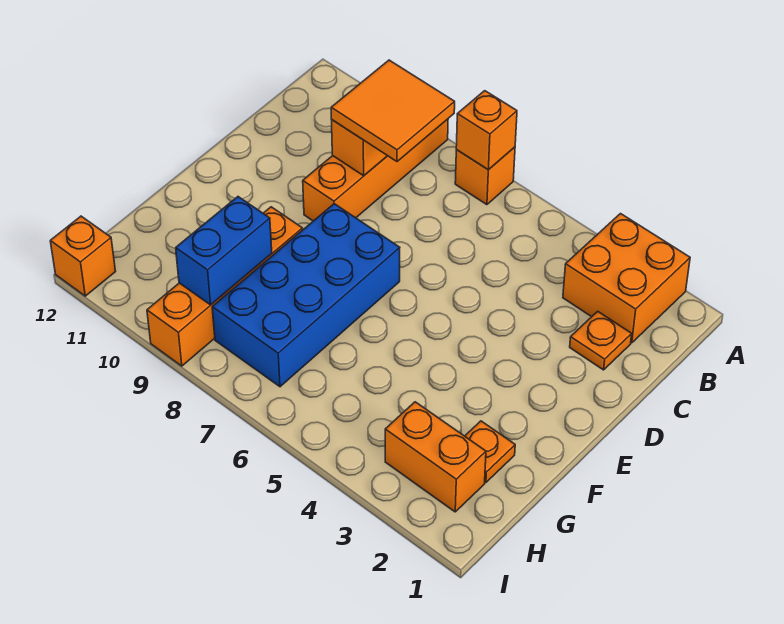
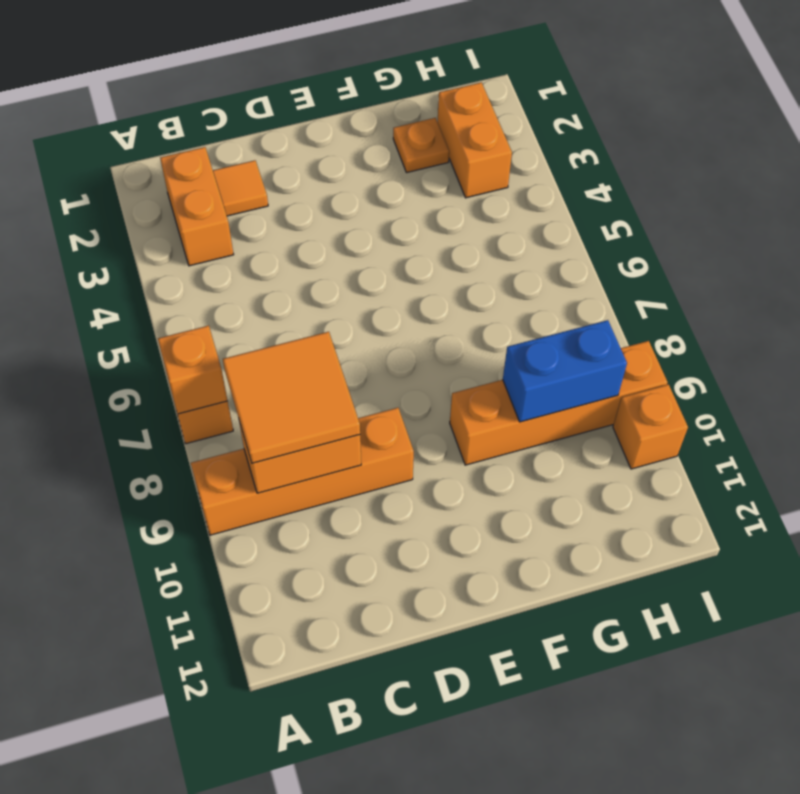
orange brick A2:B3 level 1 -> orange brick B2:B3 level 1
orange plate C2 level 1 -> orange tile C2 level 1
blue brick E7:H8 level 1 -> none
orange brick I12 level 1 -> orange brick I10 level 1

